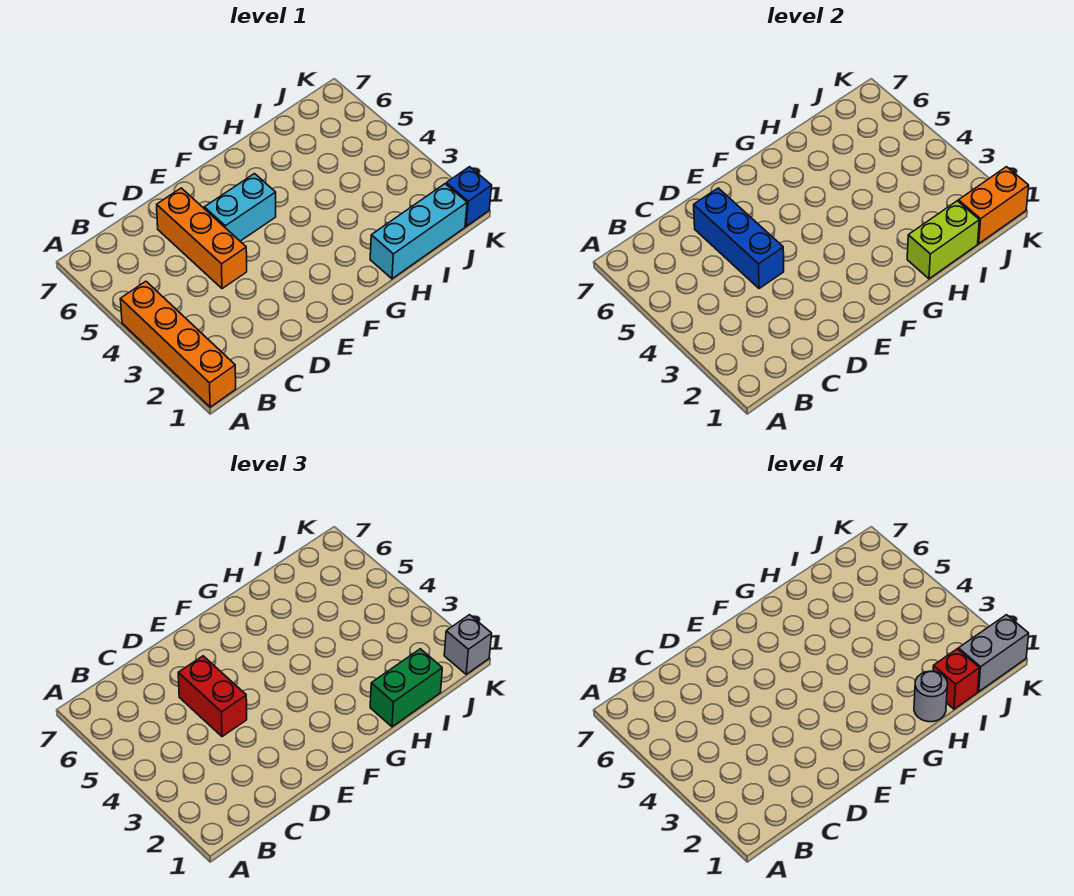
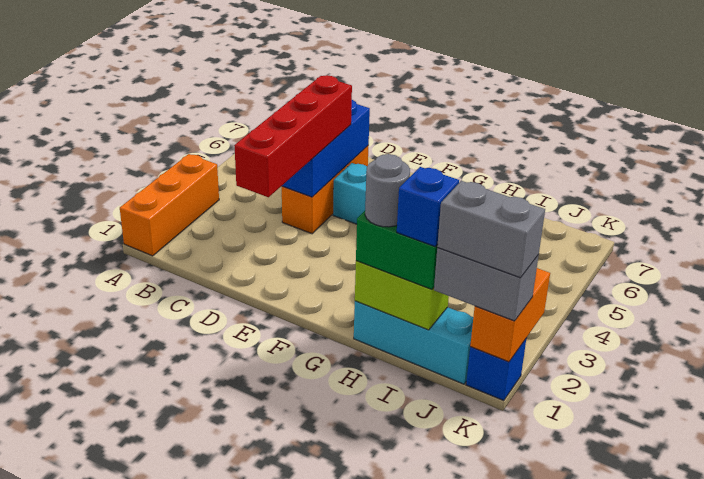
orange brick A1:A4 level 1 -> orange brick A1:A3 level 1
red brick D4:D5 level 3 -> red brick D2:D5 level 3
red brick I1 level 4 -> blue brick I1 level 4
orange brick J1:K1 level 2 -> orange brick K1:K2 level 2
grey brick K1 level 3 -> grey brick J1:K1 level 3

